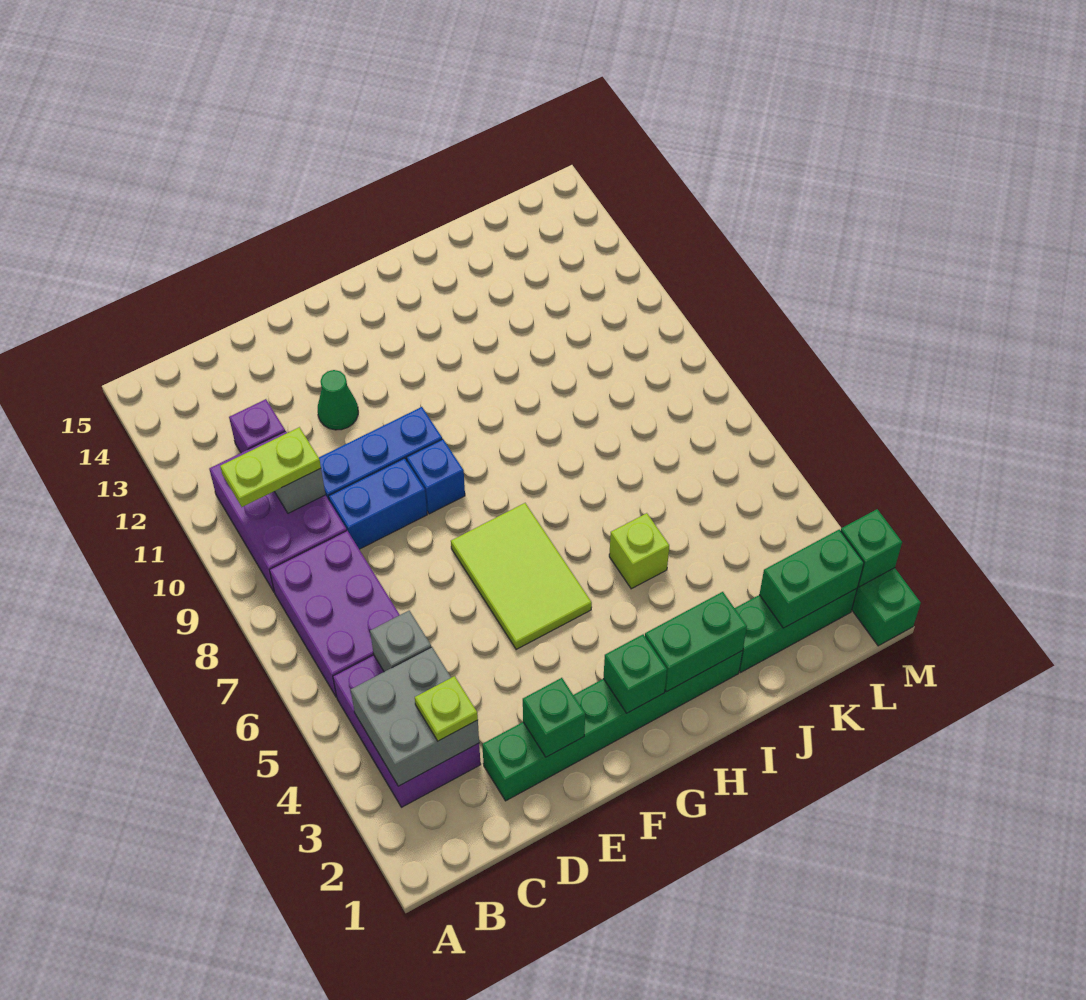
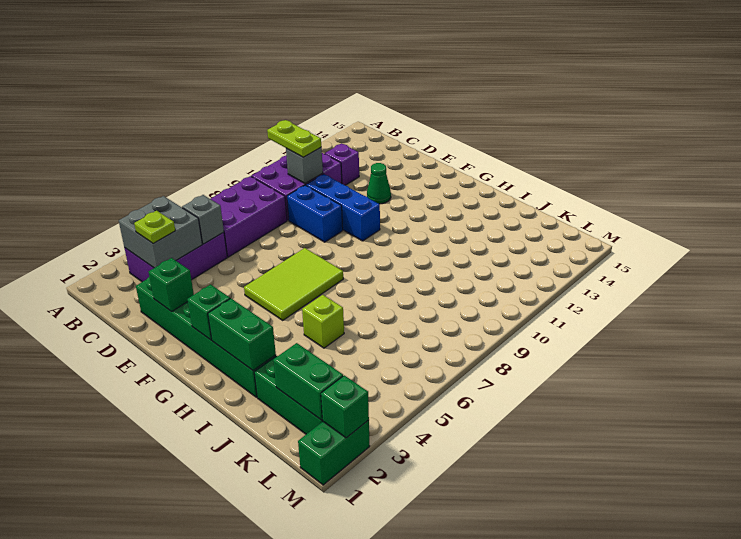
blue brick F9 level 1 -> none

